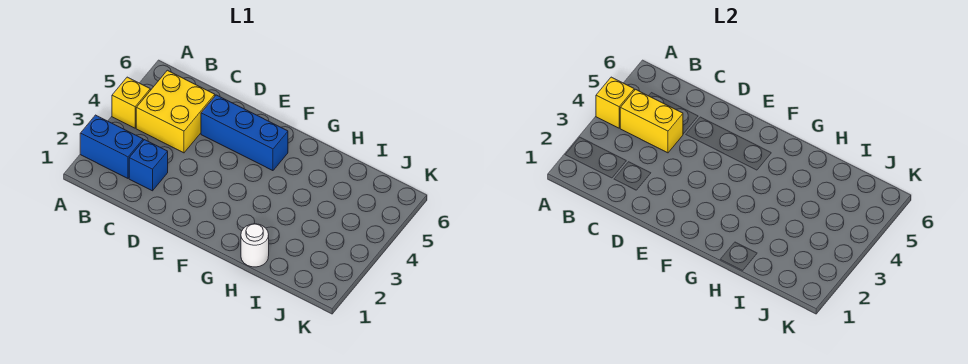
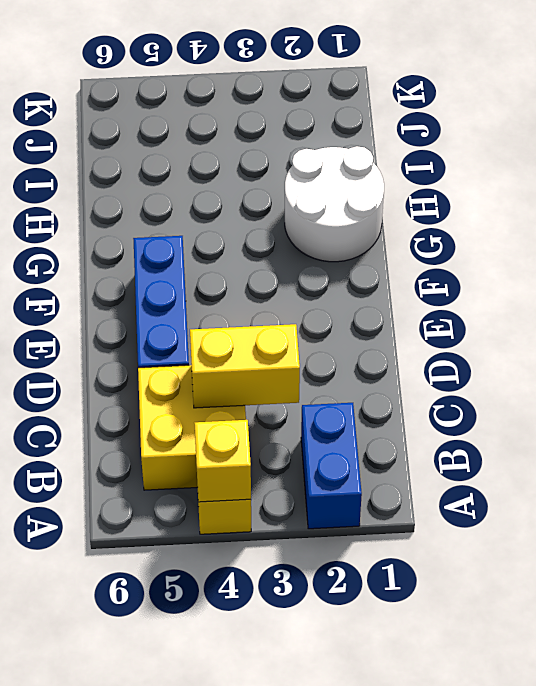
yellow brick B4:C4 level 2 -> yellow brick C3:C4 level 2
blue brick C2 level 1 -> none
white round brick H1 level 1 -> white round brick G1:H2 level 1

